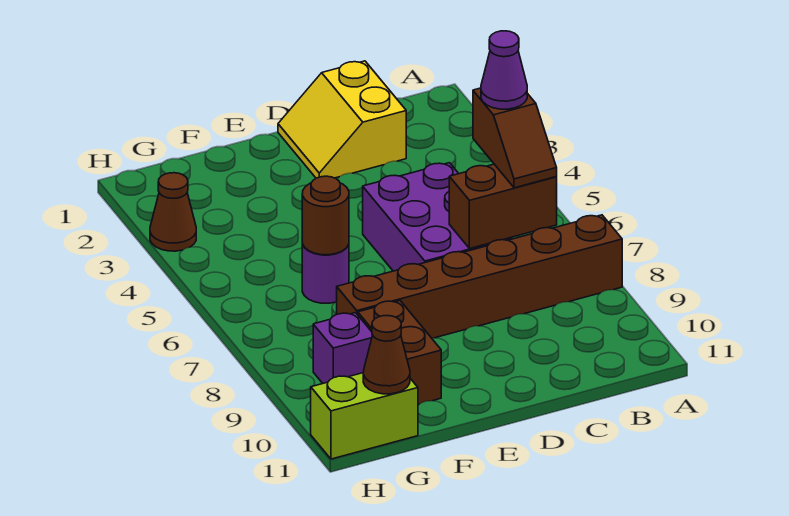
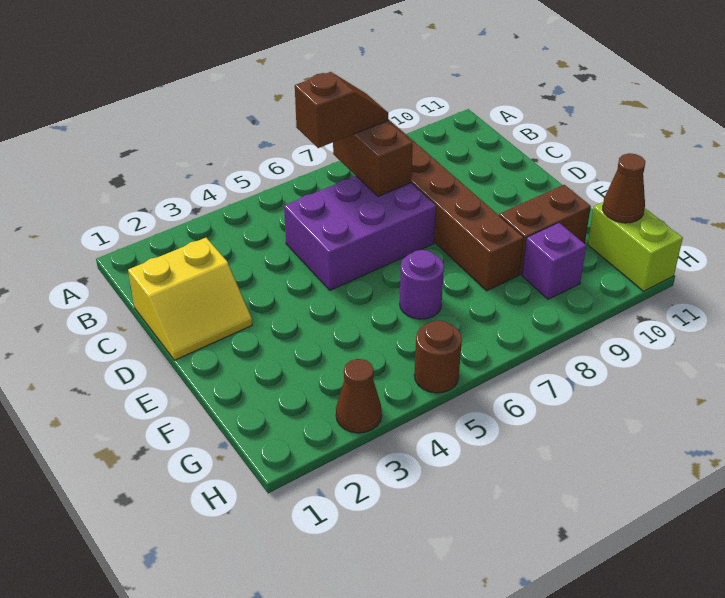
purple cone B6 level 4 -> none
brown round brick F6 level 2 -> brown round brick H5 level 1

